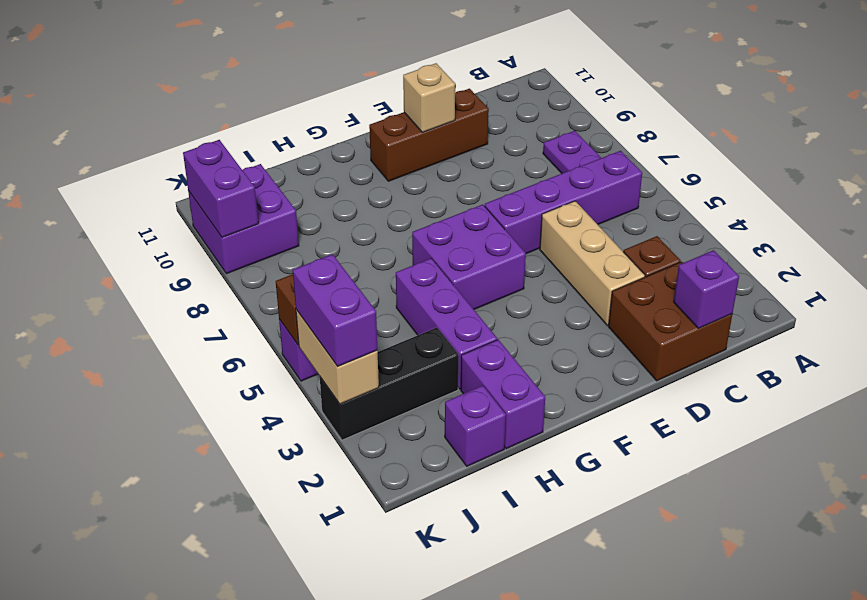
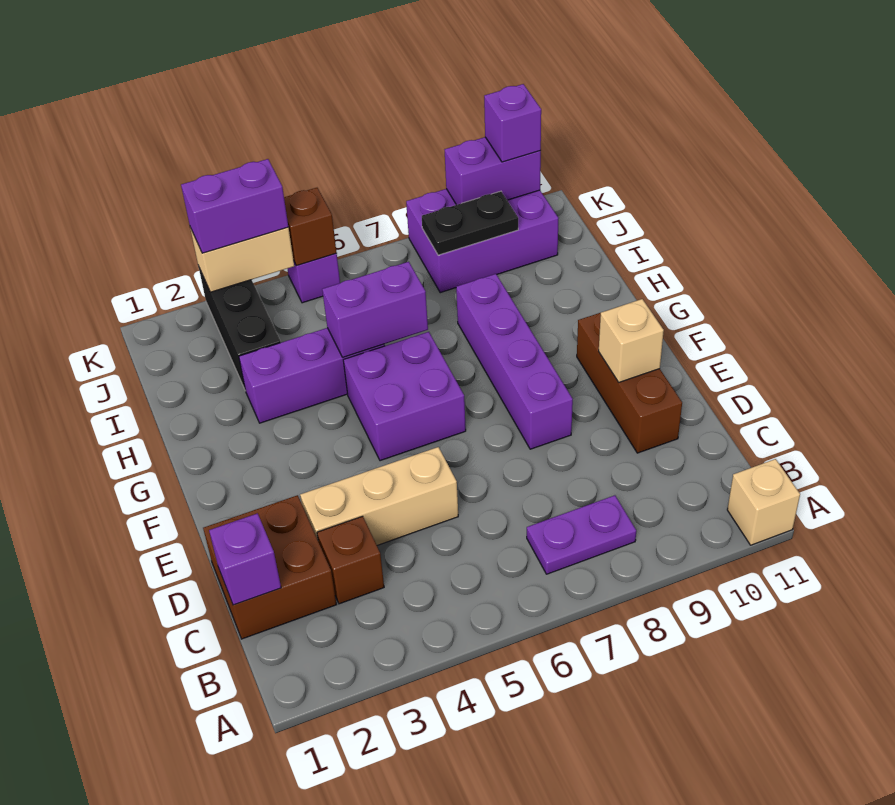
none -> tan brick A11 level 1
purple brick B6:E6 level 1 -> purple brick E8:H8 level 1
purple brick H1:H2 level 1 -> purple brick H5:H6 level 2
purple brick I1 level 1 -> purple brick K10 level 3
none -> black plate J8:J9 level 2
purple brick J9:K10 level 1 -> purple brick J8:K10 level 1

